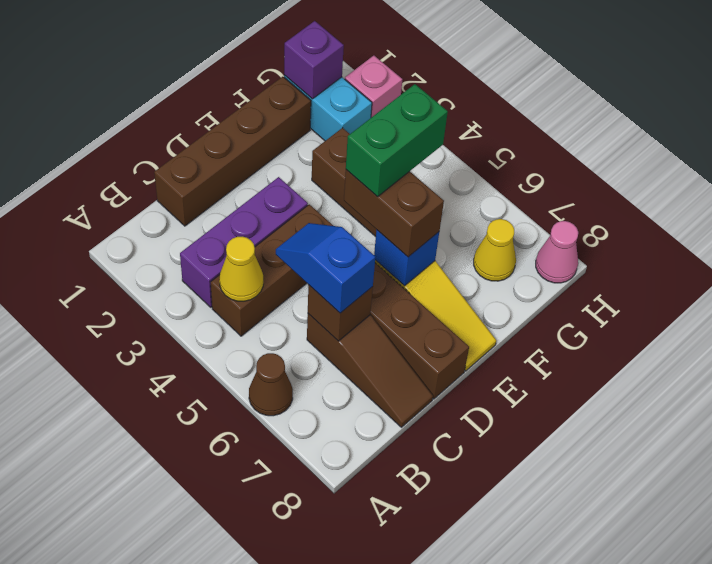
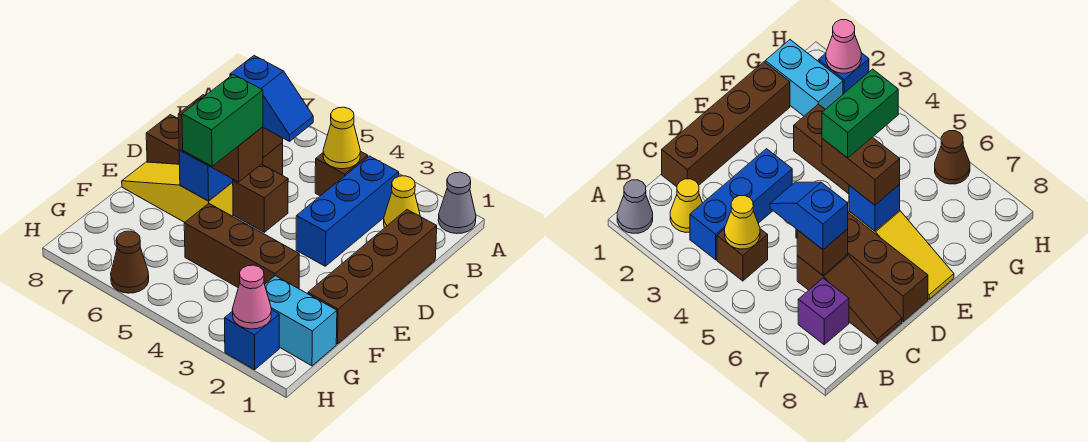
none -> grey cone A1 level 1
brown cone A6 level 1 -> brown cone H6 level 1
purple brick B3:D3 level 1 -> blue brick B3:D3 level 1
brown brick B4:D4 level 1 -> brown brick B4 level 1
purple brick G1 level 2 -> purple brick B7 level 1
yellow cone G7 level 1 -> yellow cone B2 level 1
pink brick H2 level 1 -> blue brick H2 level 1
pink cone H8 level 1 -> pink cone H2 level 2

